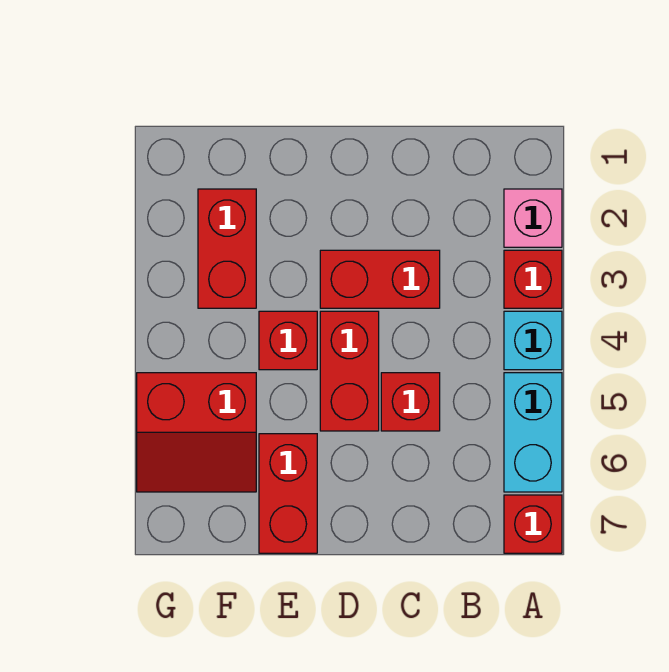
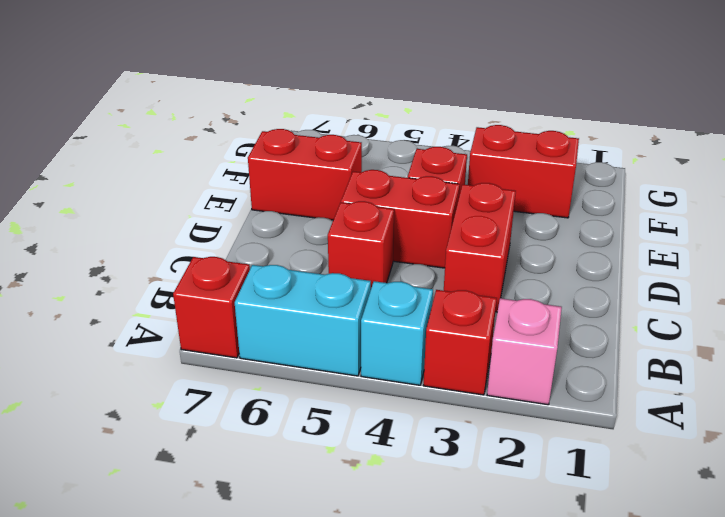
red slope F5:G6 level 1 top 5 -> none

